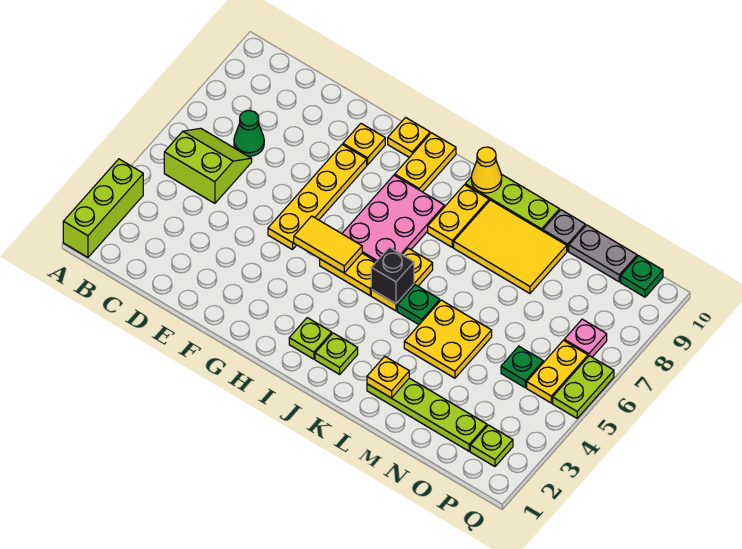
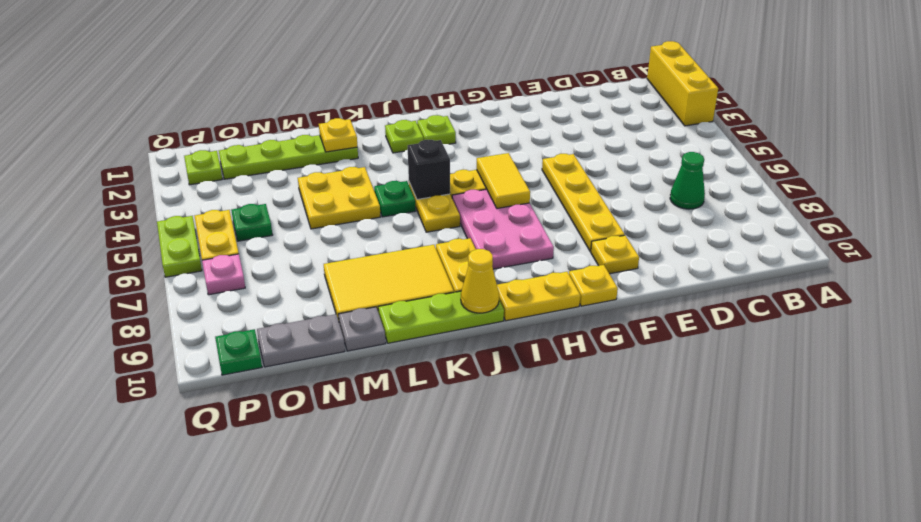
lime brick A1:A3 level 1 -> yellow brick A1:A3 level 1
lime slope B5:C6 level 1 top 5 -> none
yellow tile G5:H5 level 2 -> yellow tile H5:H6 level 2
yellow plate H9:H10 level 1 -> yellow plate H10:I10 level 1

